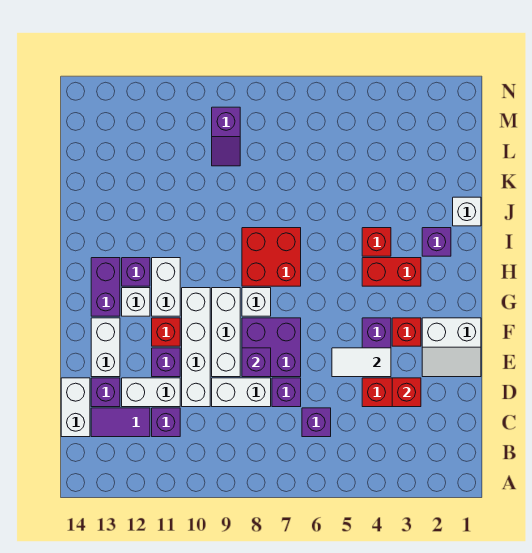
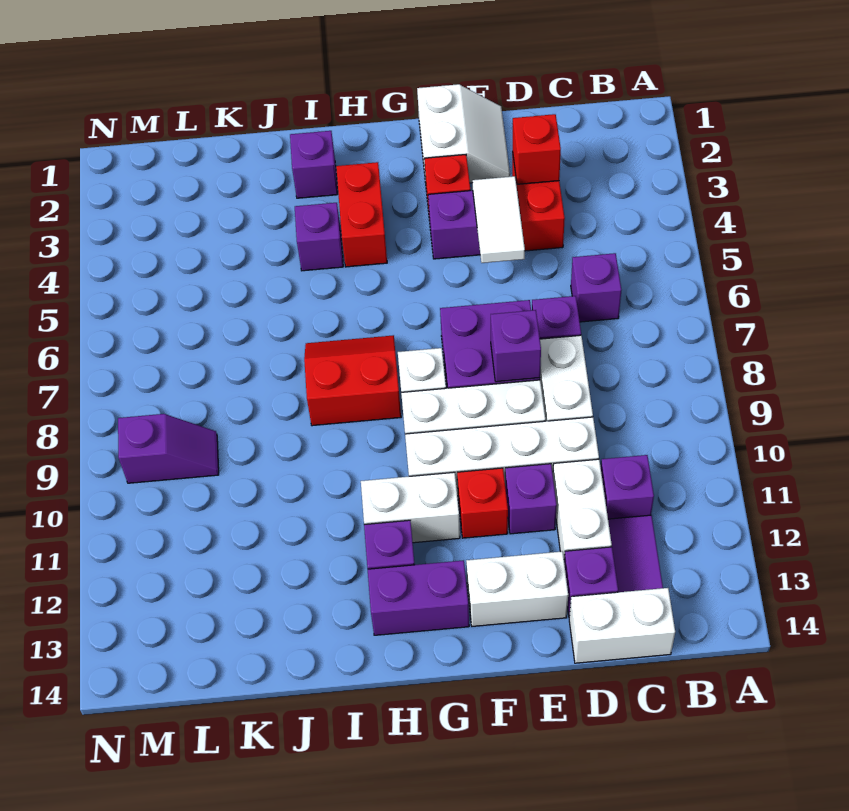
white brick G12 level 1 -> none
red brick H7:I8 level 1 -> red slope H7:I8 level 1 top 8
red brick I4 level 1 -> purple brick I4 level 1
white brick J1 level 1 -> none

